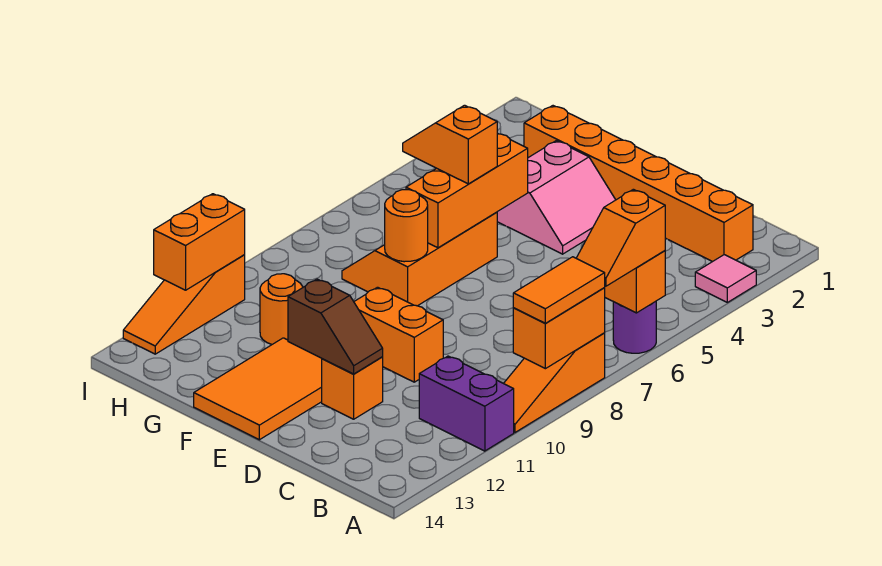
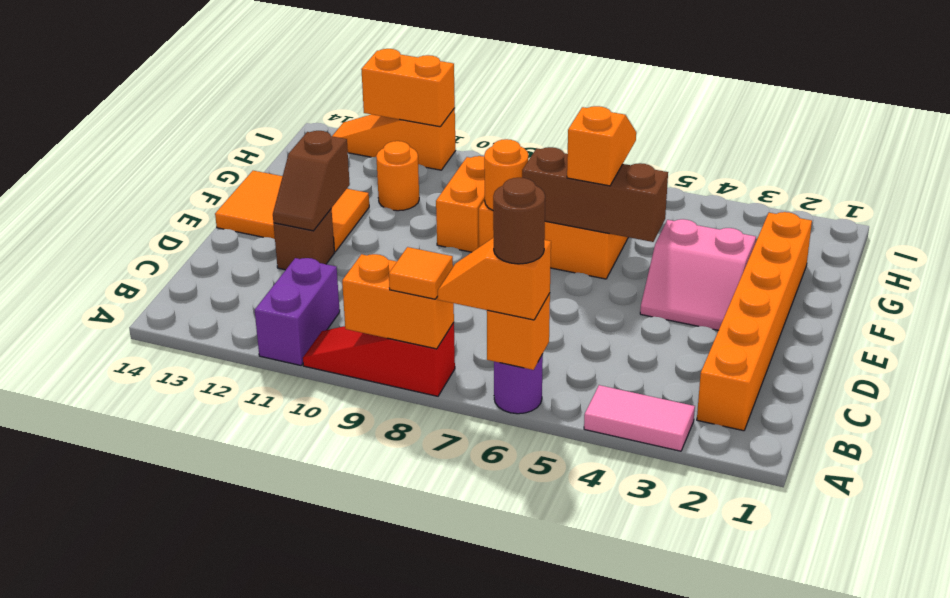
pink tile A3 level 1 -> pink tile A3:A4 level 1
none -> brown round brick A6 level 4
orange slope A8:A10 level 1 top 8 -> red slope A8:A10 level 1 top 8
orange tile A8:A9 level 3 -> orange tile A8 level 3
orange brick D10:E10 level 1 -> orange brick F9:G9 level 1
orange brick D12 level 1 -> brown brick D12 level 1
orange brick F5:F7 level 2 -> brown brick F5:F7 level 2

